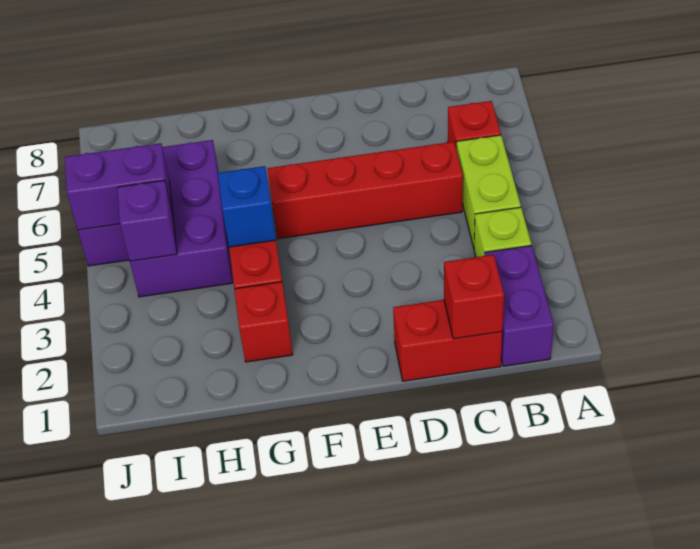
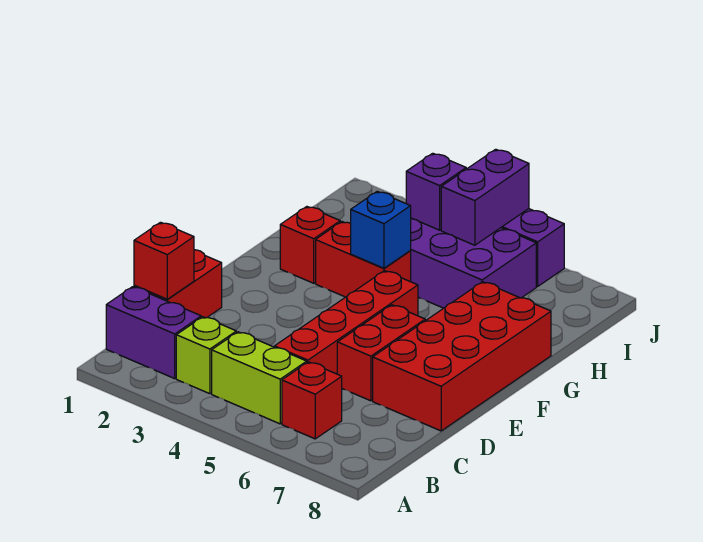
none -> red brick D6:E6 level 1
none -> red brick D7:G8 level 1

